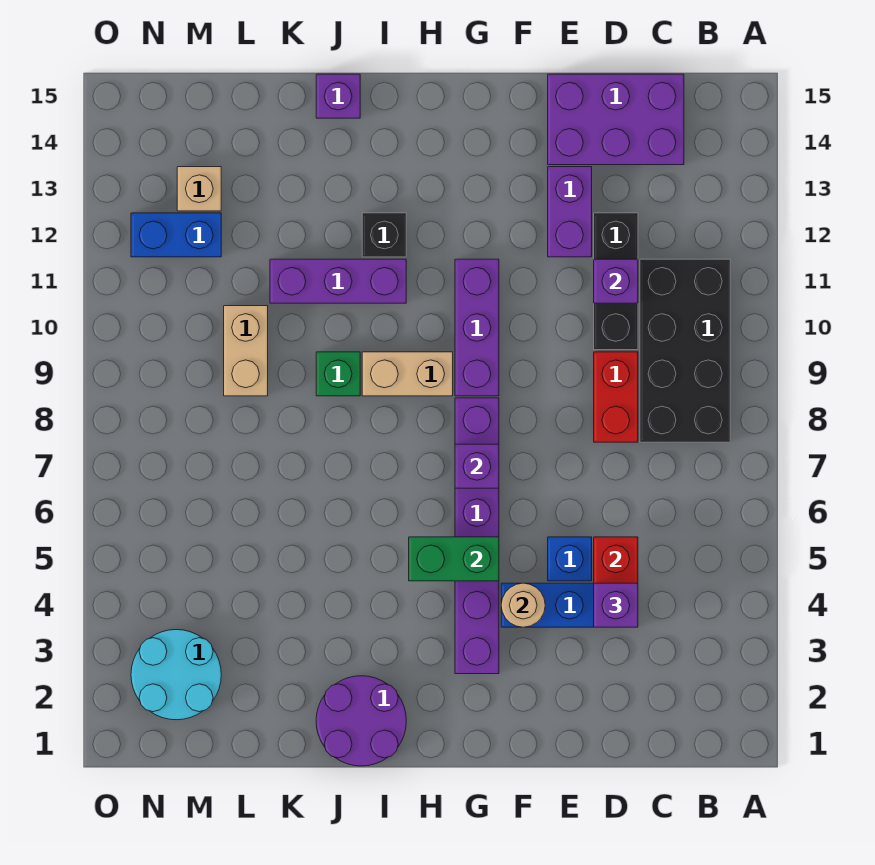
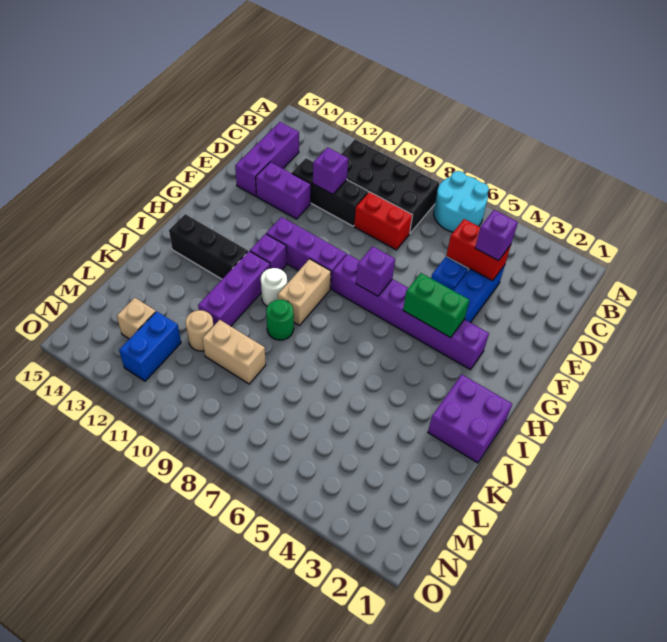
purple brick C14:E15 level 1 -> purple brick C14:E14 level 1
tan round brick F4 level 2 -> tan round brick L11 level 1
green brick G5:H5 level 2 -> green brick G4:G5 level 2
purple round brick I1:J2 level 1 -> purple brick I1:J2 level 1
none -> white round brick I10 level 1
black brick I12 level 1 -> black brick I12:I14 level 1
green brick J9 level 1 -> green round brick J9 level 1
purple brick J15 level 1 -> purple brick H11 level 1
cyan round brick M2:N3 level 1 -> cyan round brick A6:B7 level 1

